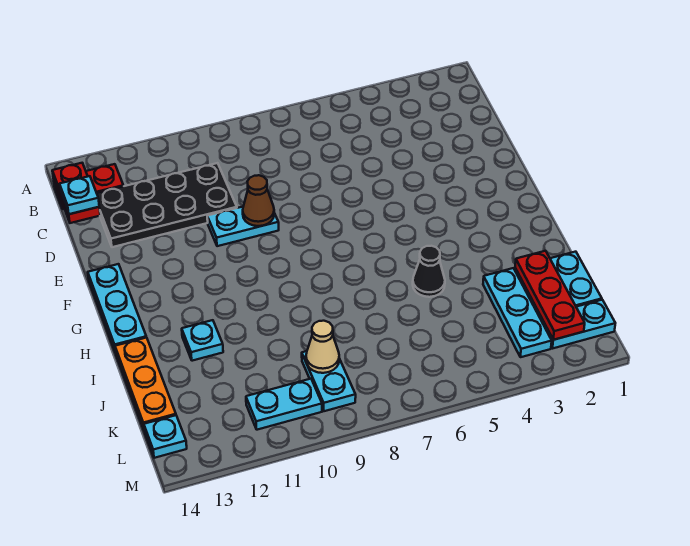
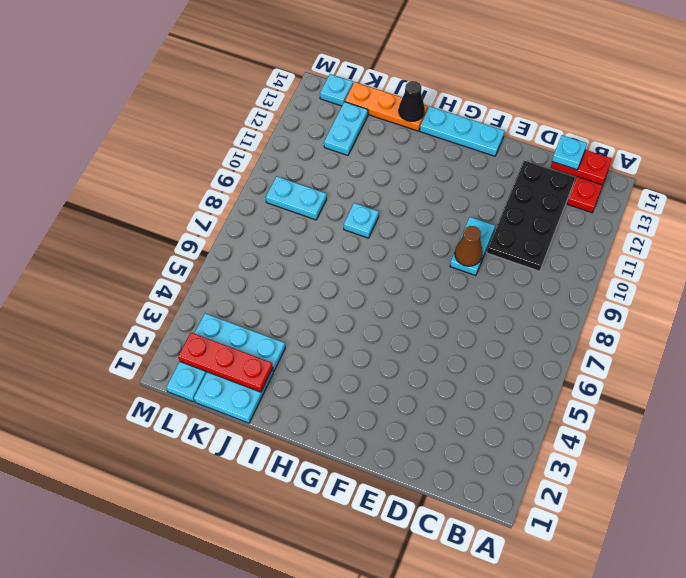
black cone I5 level 1 -> black cone I14 level 2
cyan plate I12 level 1 -> cyan plate I9 level 1
tan cone K9 level 2 -> none
cyan plate L10:L11 level 1 -> cyan plate K12:K13 level 1

